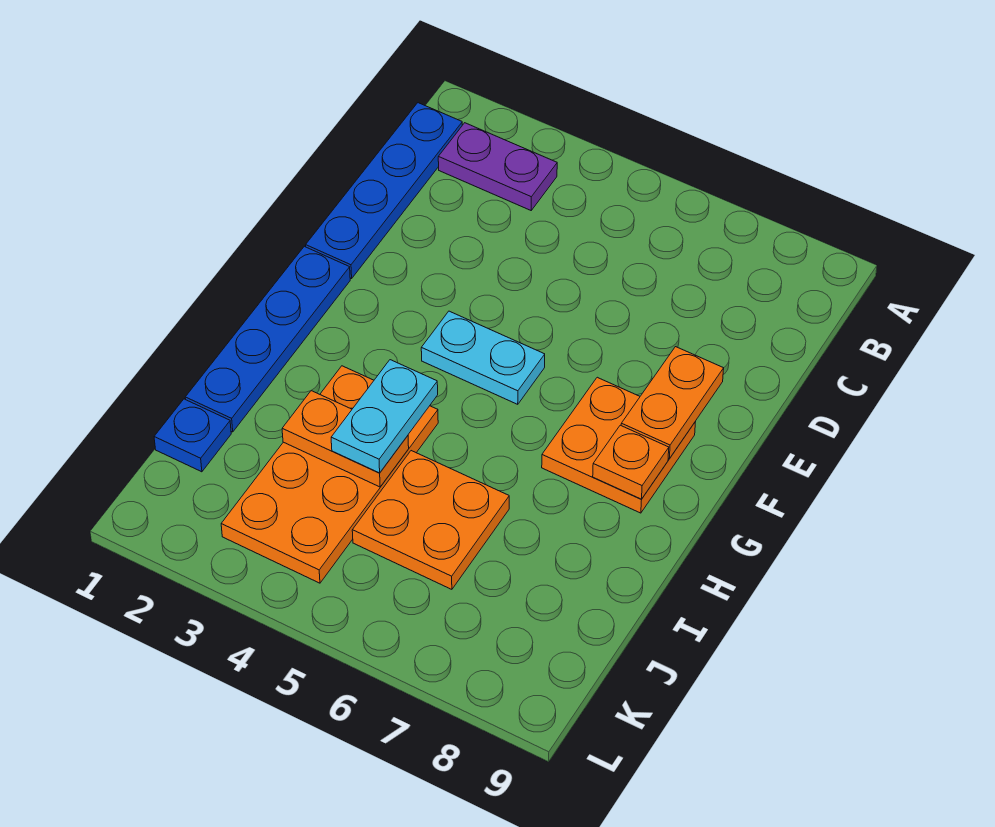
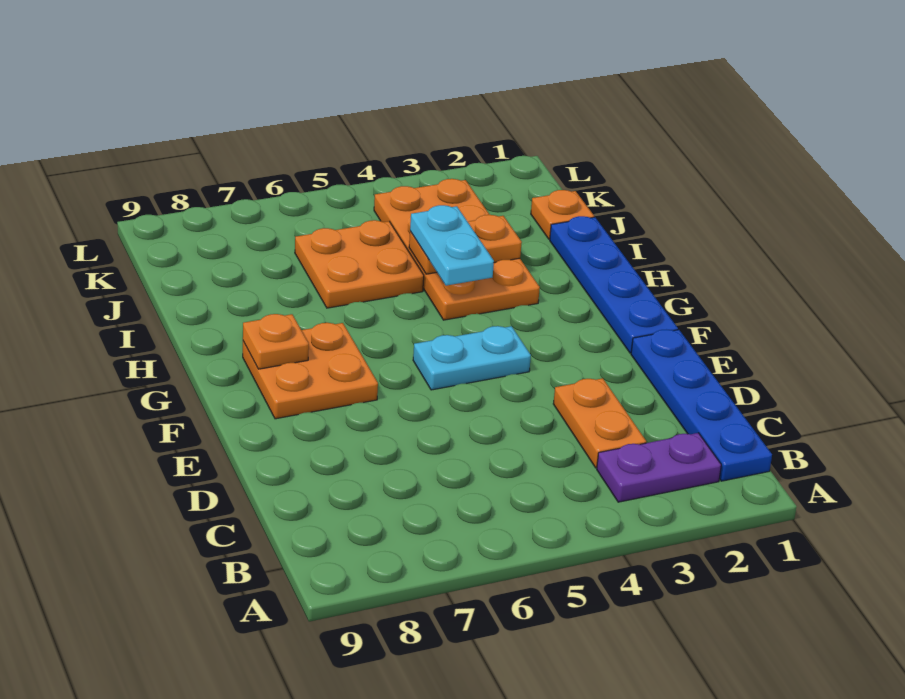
orange plate E8:F8 level 2 -> orange plate C3:D3 level 1
blue plate J1 level 1 -> orange plate J1 level 1

